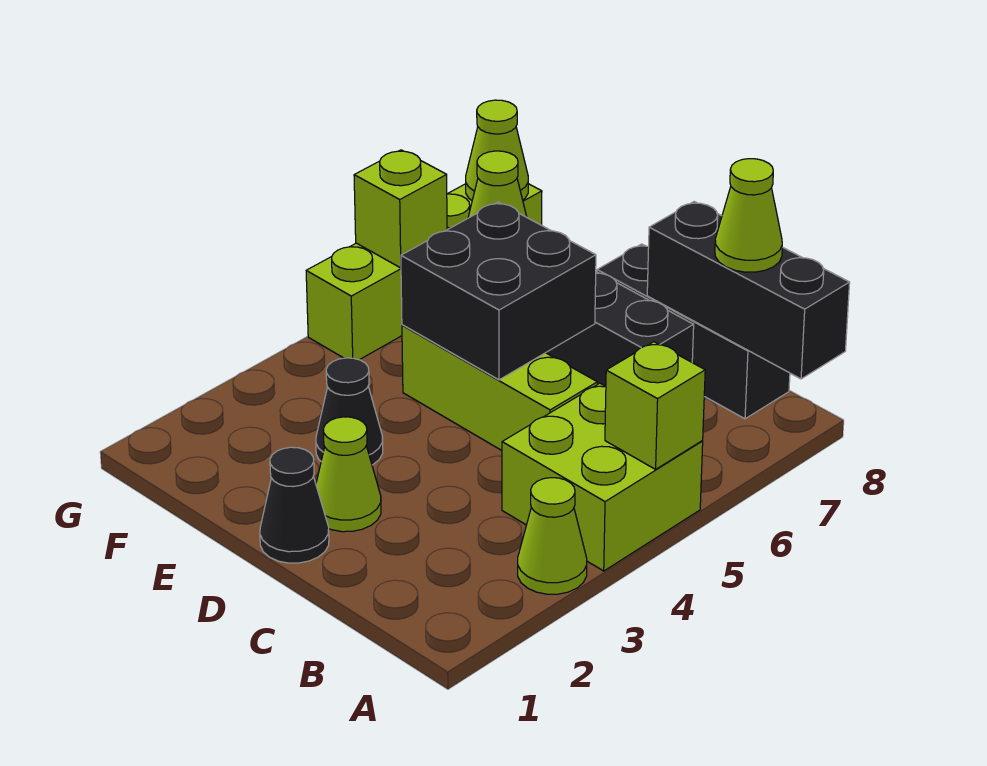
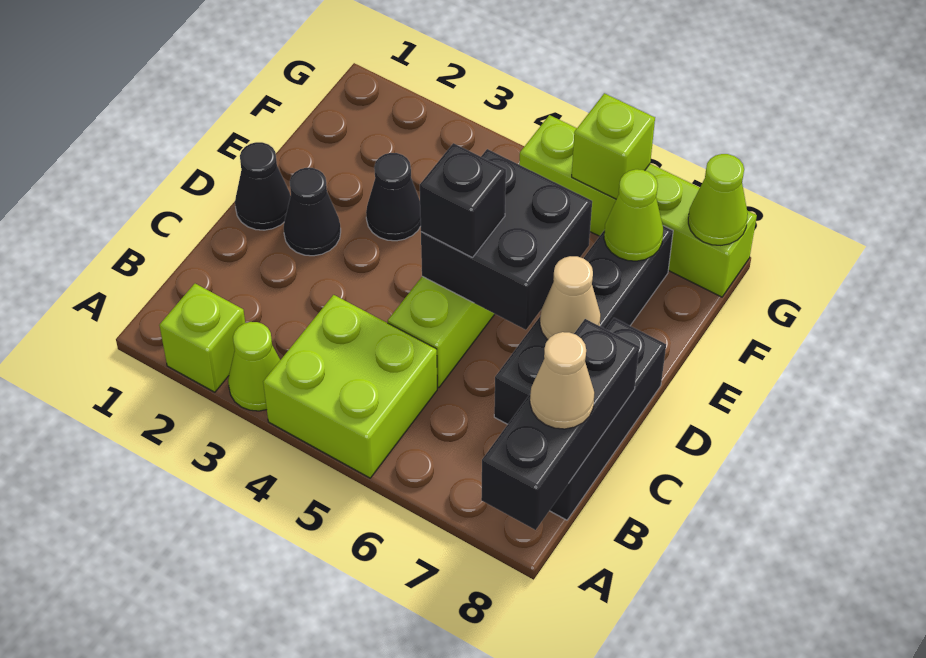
lime brick A5 level 2 -> lime brick A2 level 1
lime cone B8 level 3 -> tan cone B8 level 3
lime cone D2 level 1 -> black cone D2 level 1
none -> black brick D5 level 3
none -> tan cone D7 level 2

